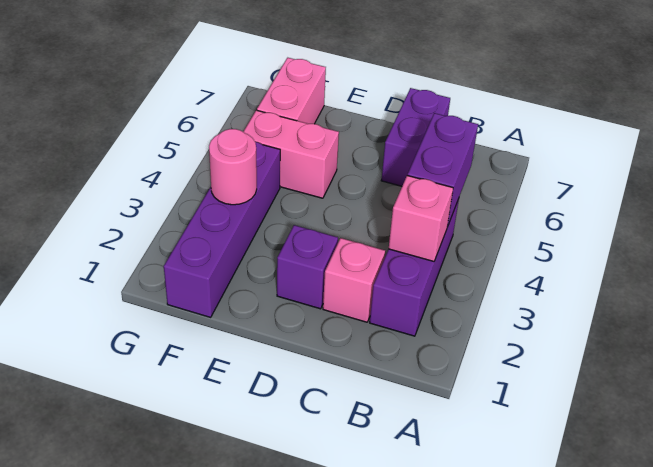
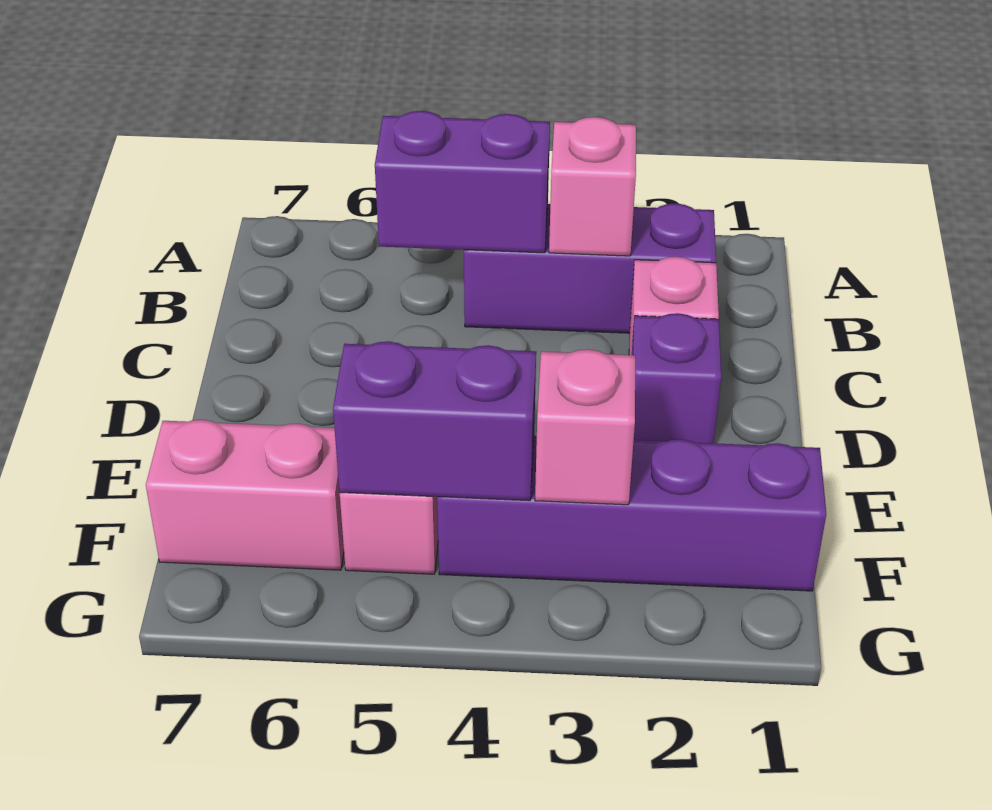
purple brick C6:C7 level 1 -> purple brick F4:F5 level 2
pink round brick F3 level 2 -> pink brick F3 level 2

